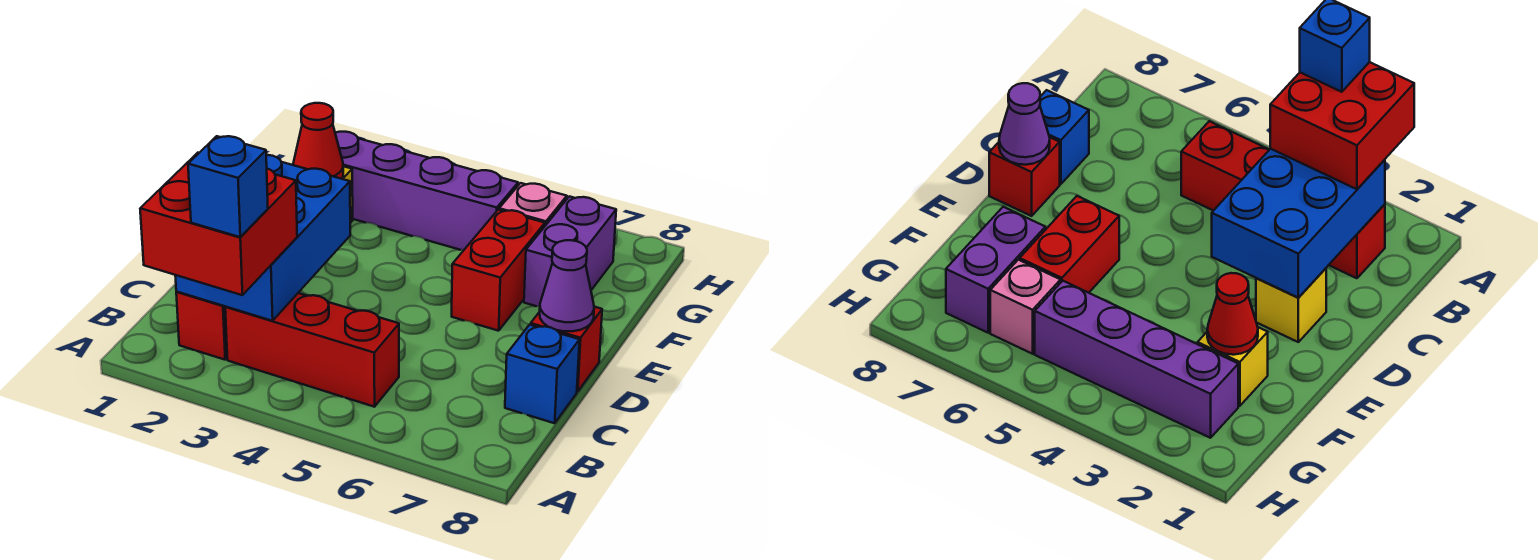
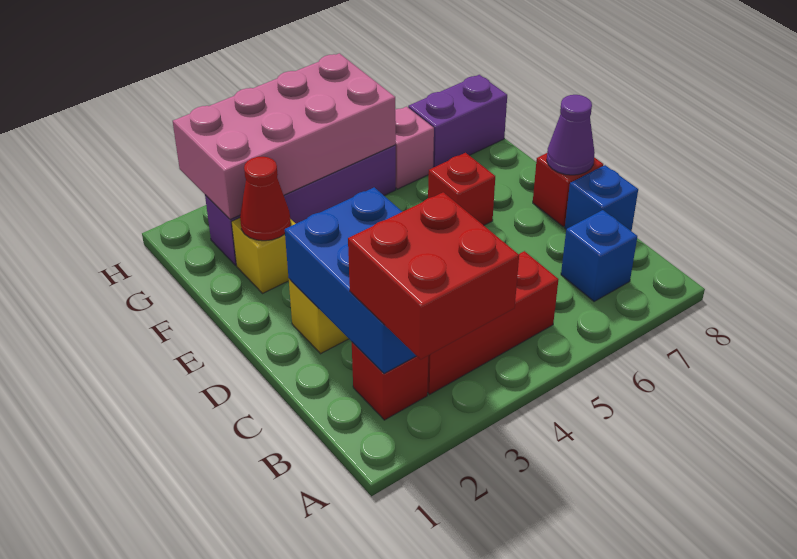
blue brick A3 level 4 -> blue brick B7 level 1
red brick E6:F6 level 1 -> red brick E6 level 1
purple brick F7:G7 level 1 -> purple brick G7:G8 level 1
none -> pink brick G2:H5 level 2

